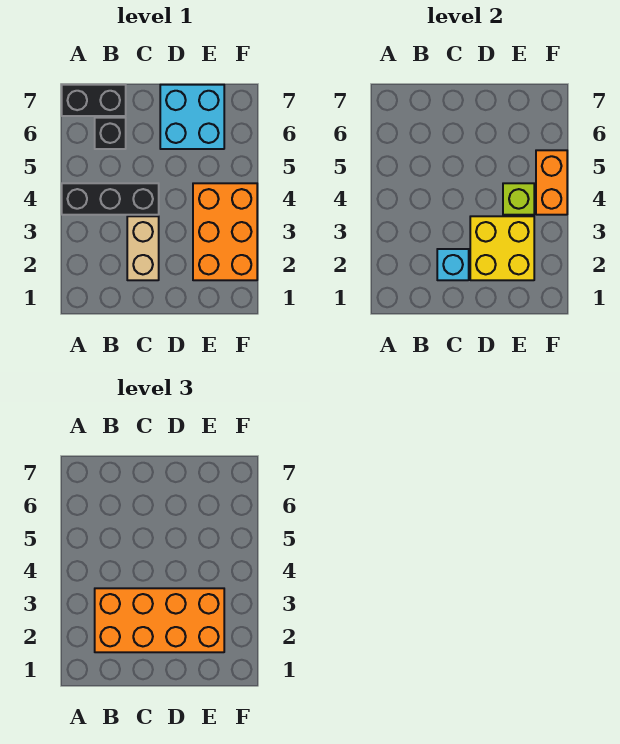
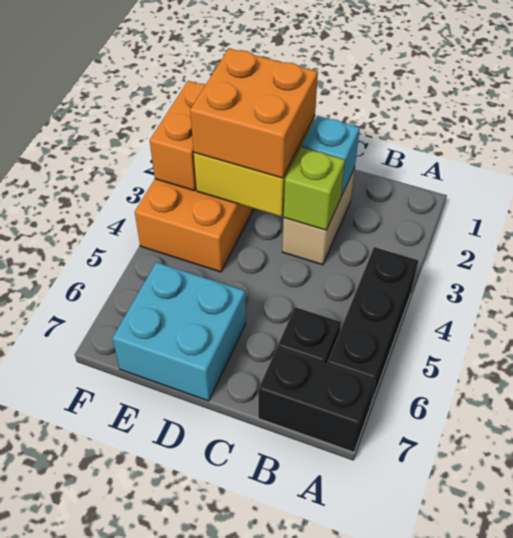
black brick A4:C4 level 1 -> black brick A4:A6 level 1
orange brick B2:E3 level 3 -> orange brick D2:E3 level 3
lime brick E4 level 2 -> lime brick C3 level 2
orange brick F4:F5 level 2 -> orange brick F2:F3 level 2

